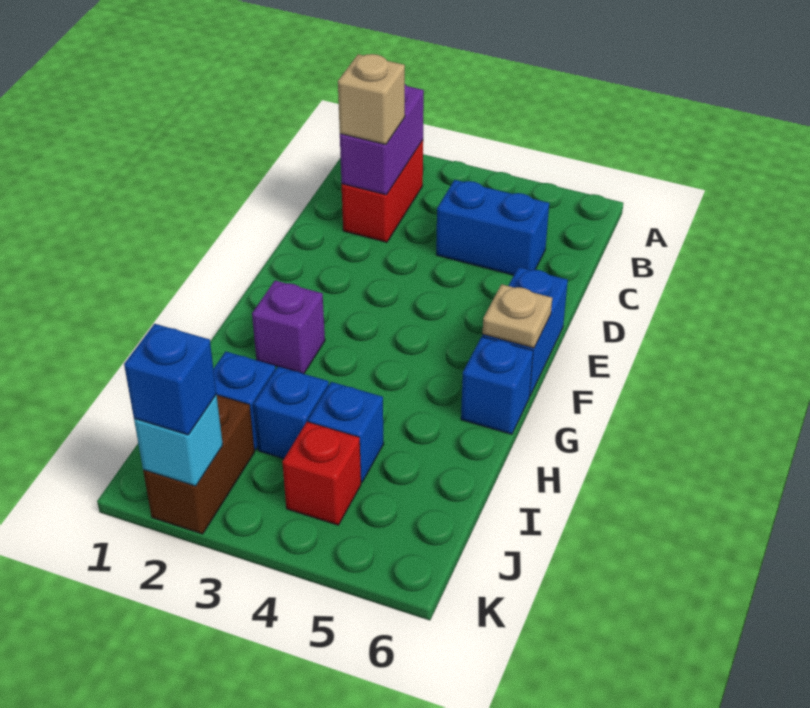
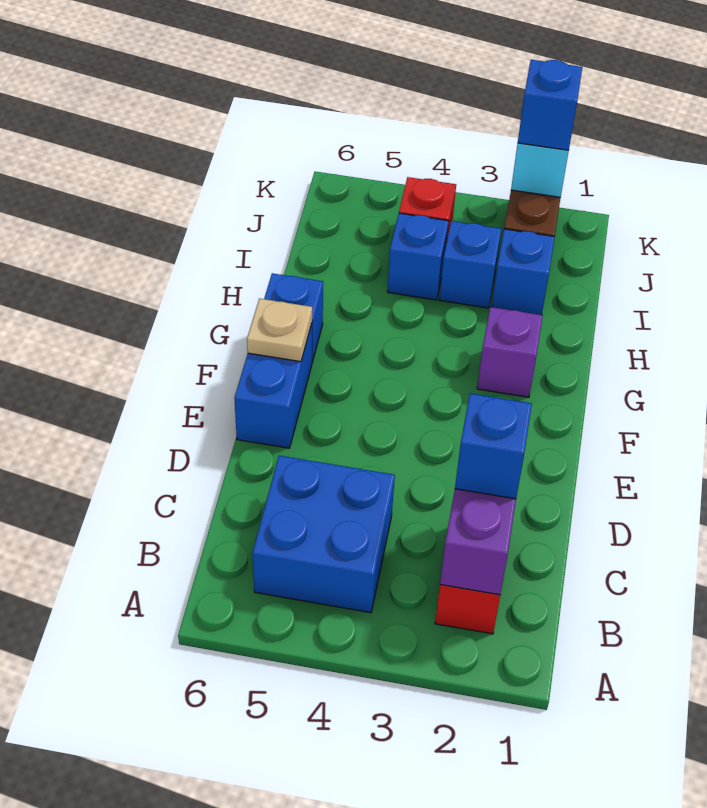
tan brick C2 level 3 -> blue brick C2 level 3
blue brick C4:C5 level 1 -> blue brick B4:C5 level 1

